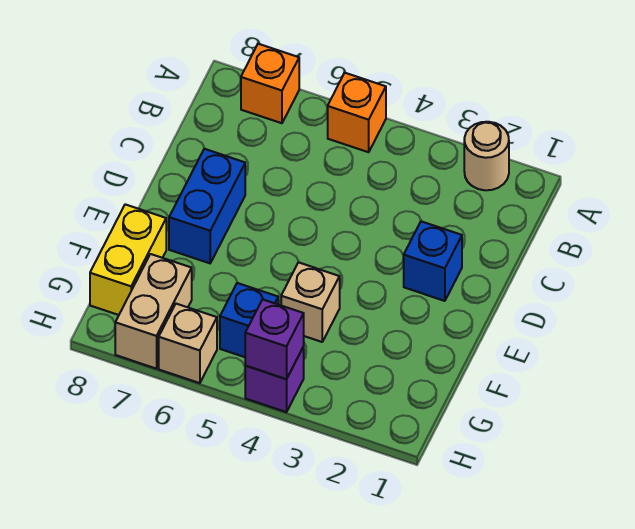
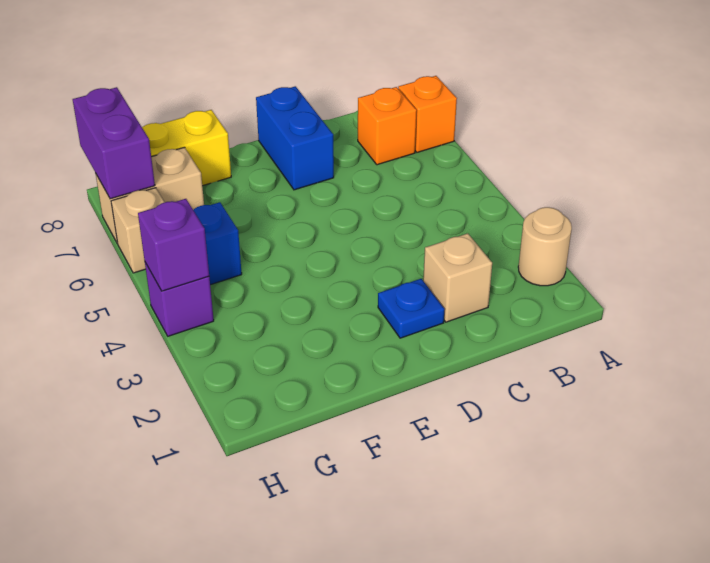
orange brick A5 level 1 -> orange brick B7 level 1
blue brick D2 level 1 -> blue plate D2 level 1
blue brick D7:E7 level 1 -> blue brick D7:D8 level 1
tan brick F4 level 1 -> tan brick C2 level 1
none -> purple brick H7:H8 level 2

